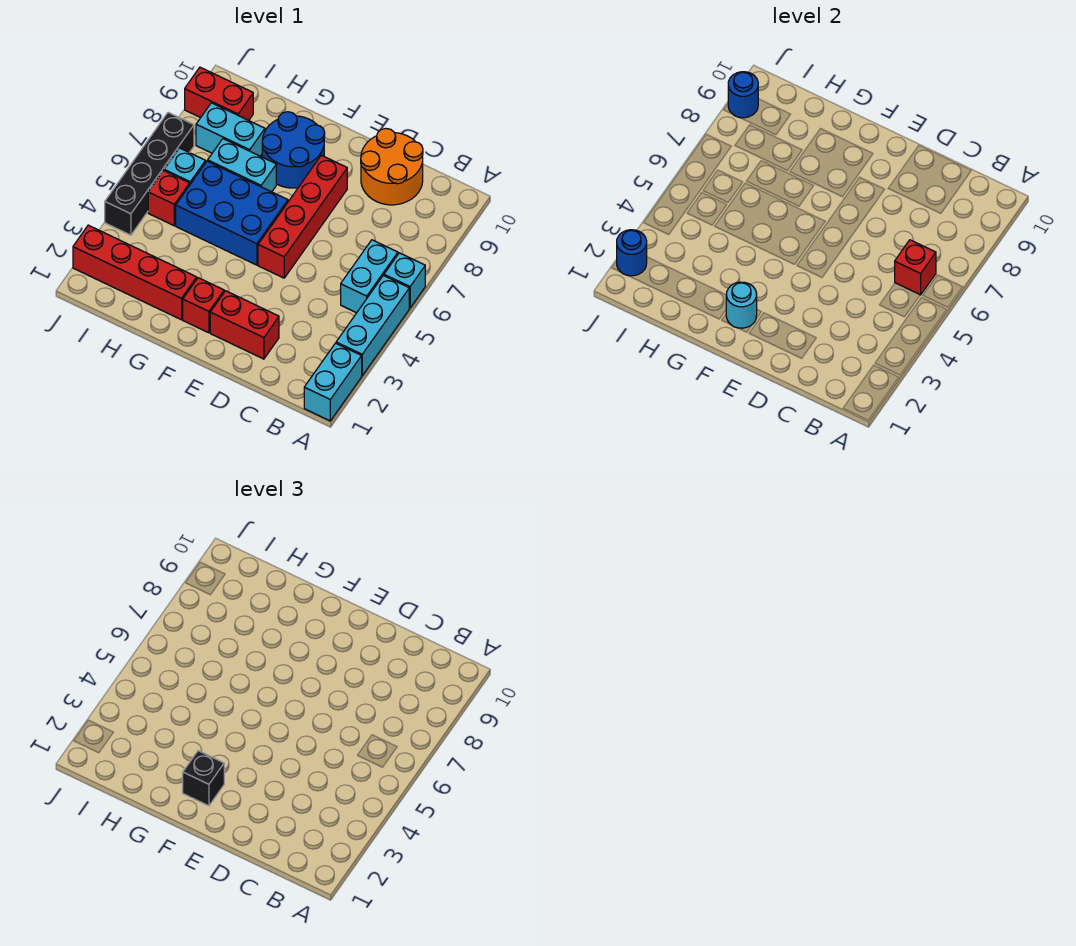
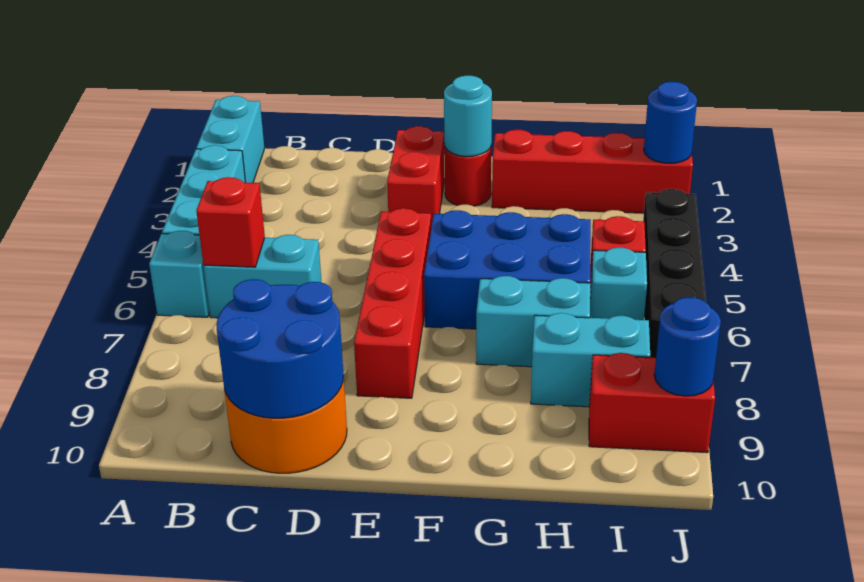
cyan brick B5:B6 level 1 -> cyan brick B6:C6 level 1
red brick D2:E2 level 1 -> red brick E2:E3 level 1
red brick F2 level 1 -> red round brick F2 level 1
black brick F2 level 3 -> none
blue round brick F8:G9 level 1 -> blue round brick C9:D10 level 2

